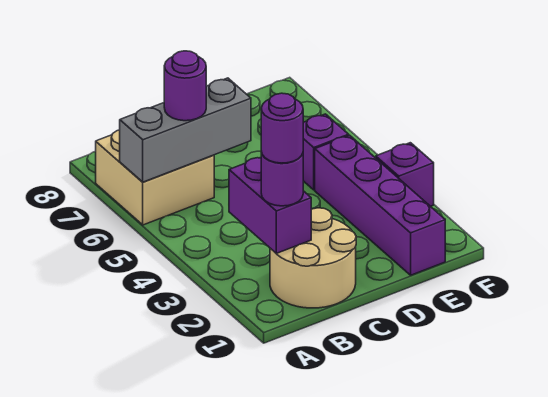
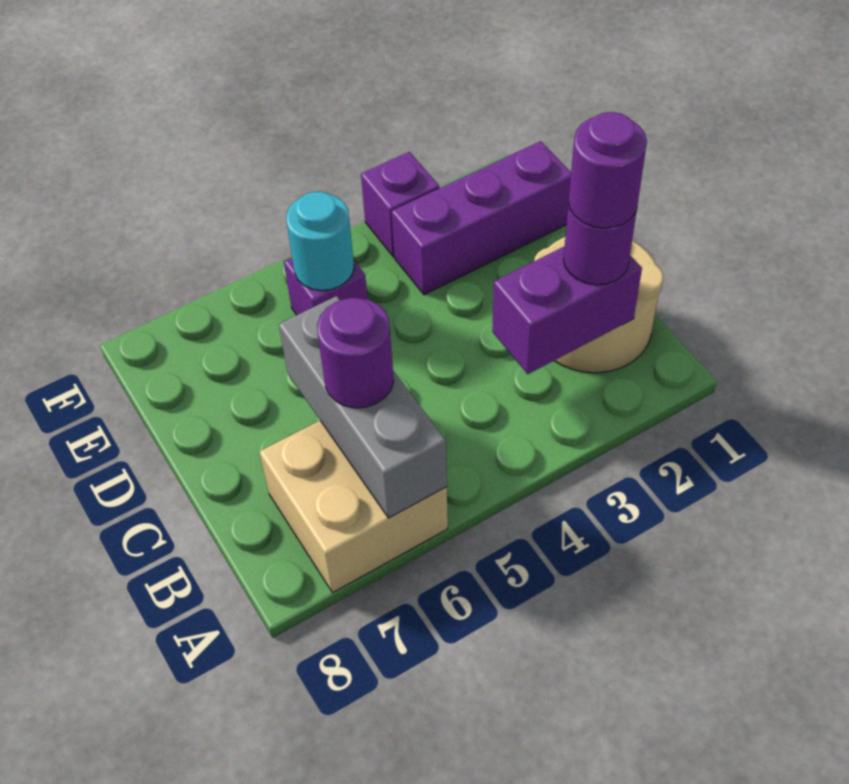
purple brick E1:E4 level 1 -> purple brick E1:E3 level 1
none -> cyan round brick E5 level 2

